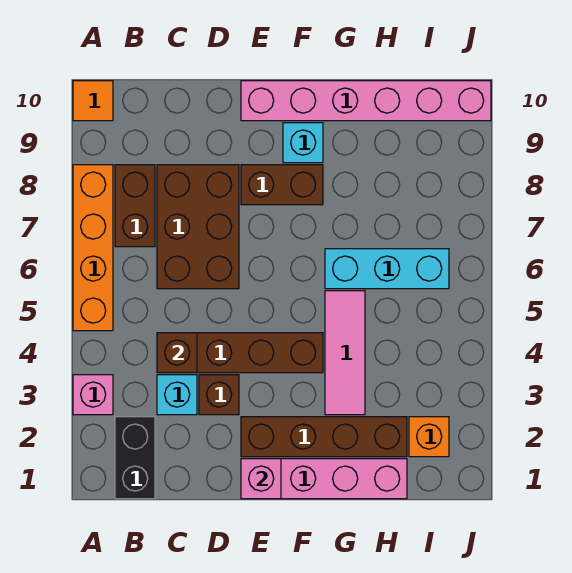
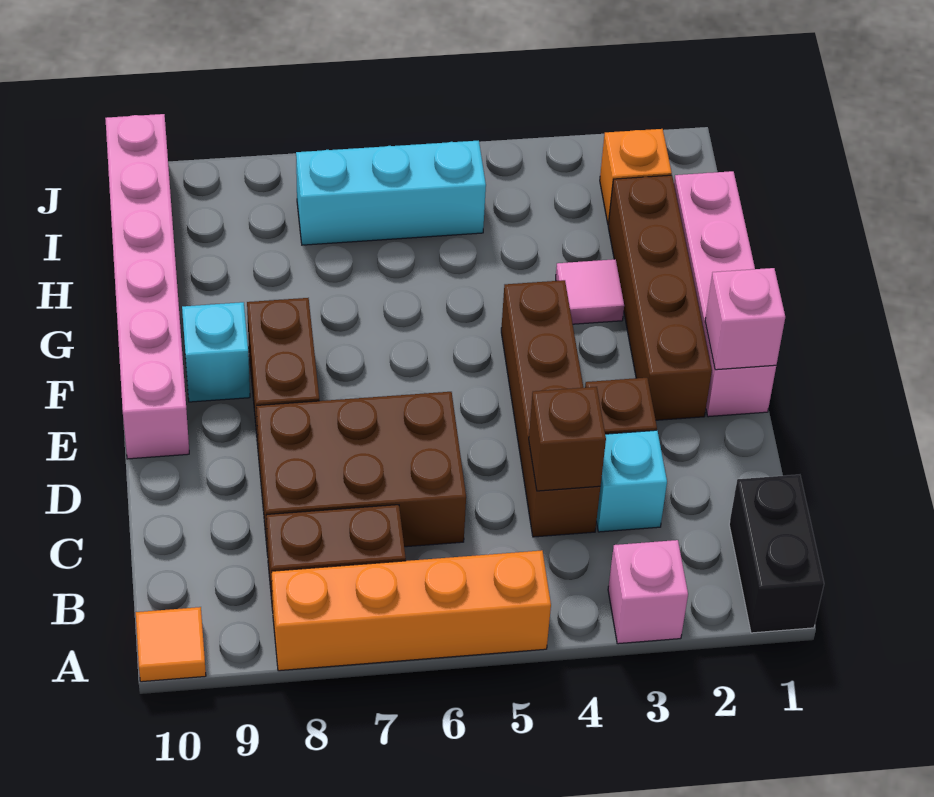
black brick B1:B2 level 1 -> black brick A1:B1 level 1
pink tile G3:G5 level 1 -> pink tile G3 level 1
cyan brick G6:I6 level 1 -> cyan brick I5:I7 level 1

